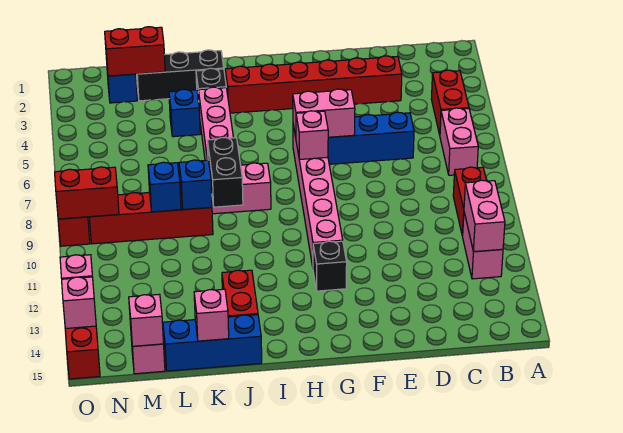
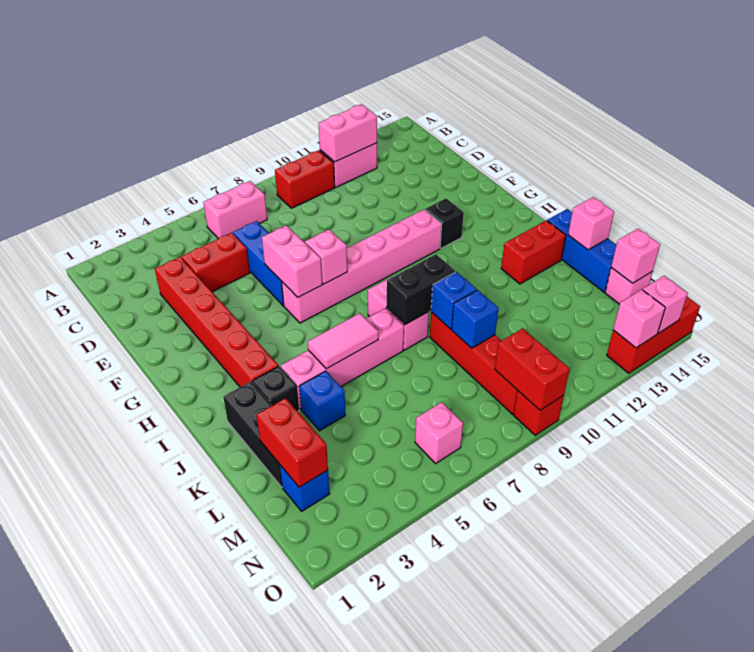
red brick B4:B5 level 1 -> red brick D4:D5 level 1
none -> pink tile J5:J6 level 2
none -> pink brick N6 level 1

